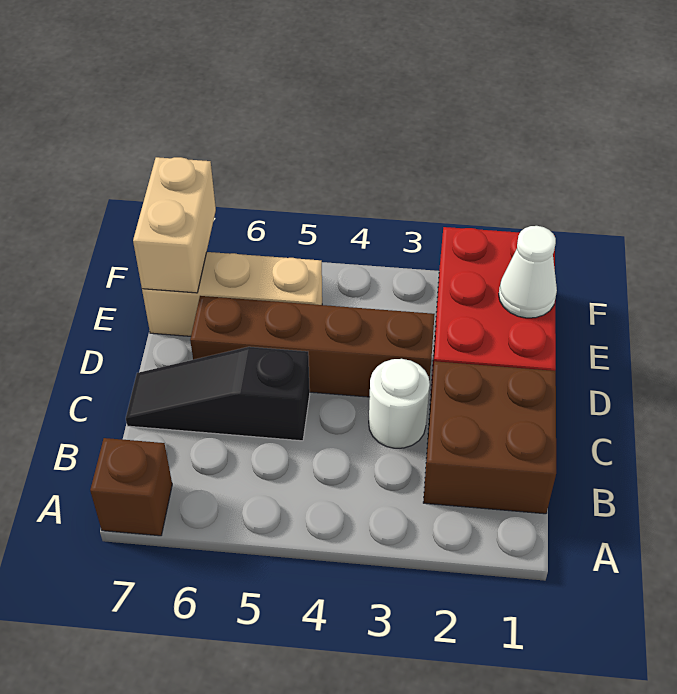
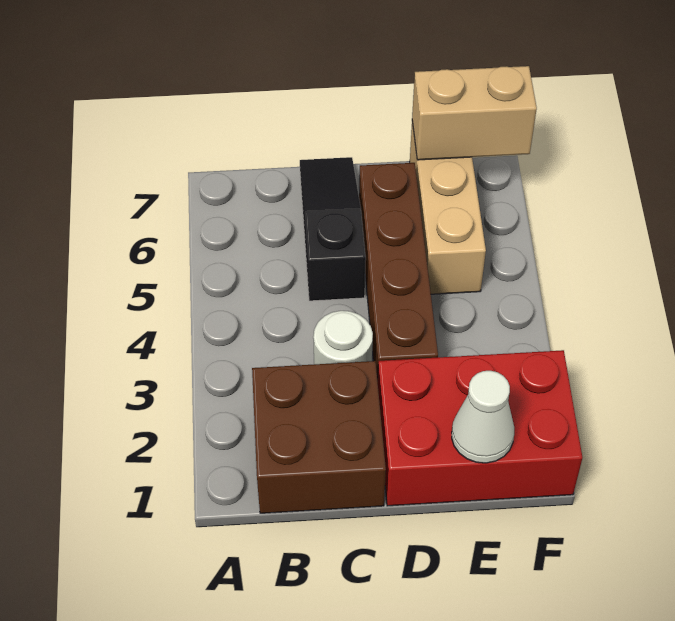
brown brick A7 level 1 -> none

